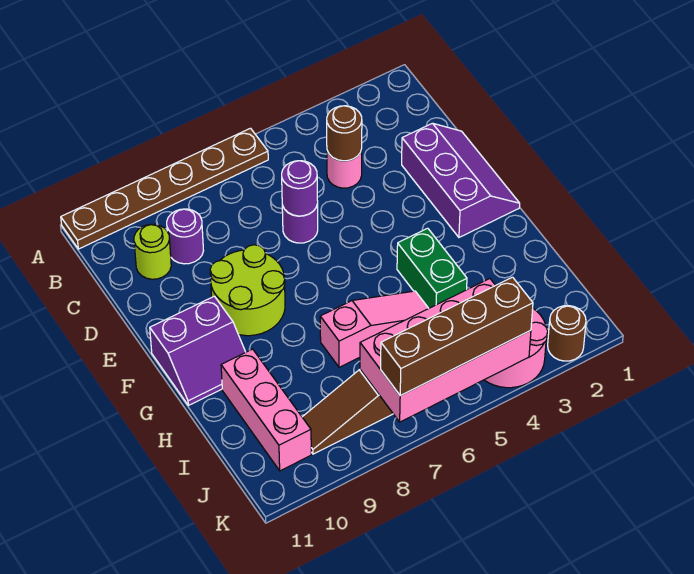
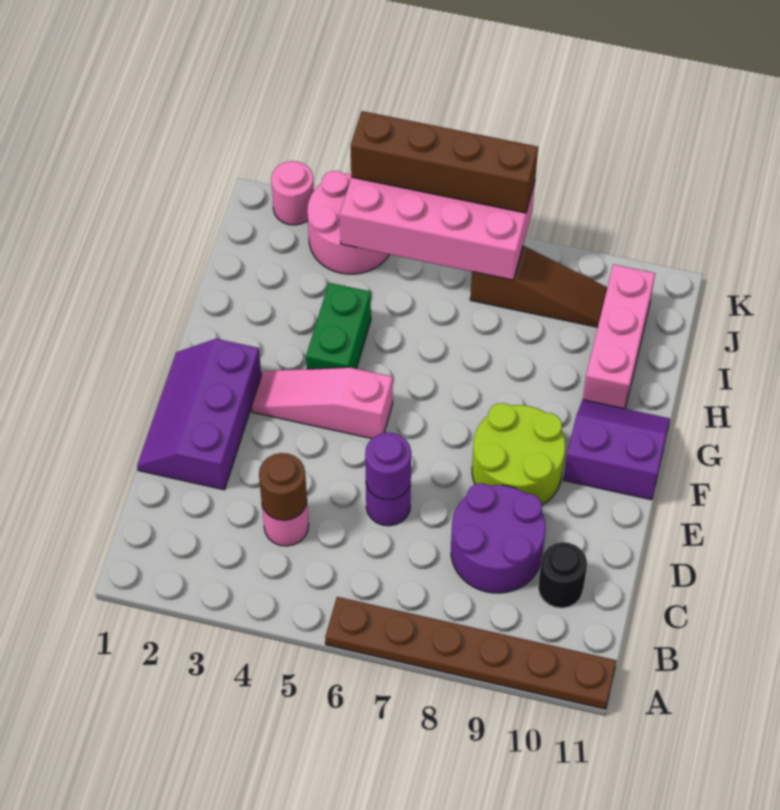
purple round brick C9 level 1 -> purple round brick C8:D9 level 1
lime round brick C10 level 1 -> black round brick C10 level 1
pink slope H5:H7 level 1 top 7 -> pink slope F3:F5 level 1 top 5
brown round brick K2 level 1 -> pink round brick K2 level 1

